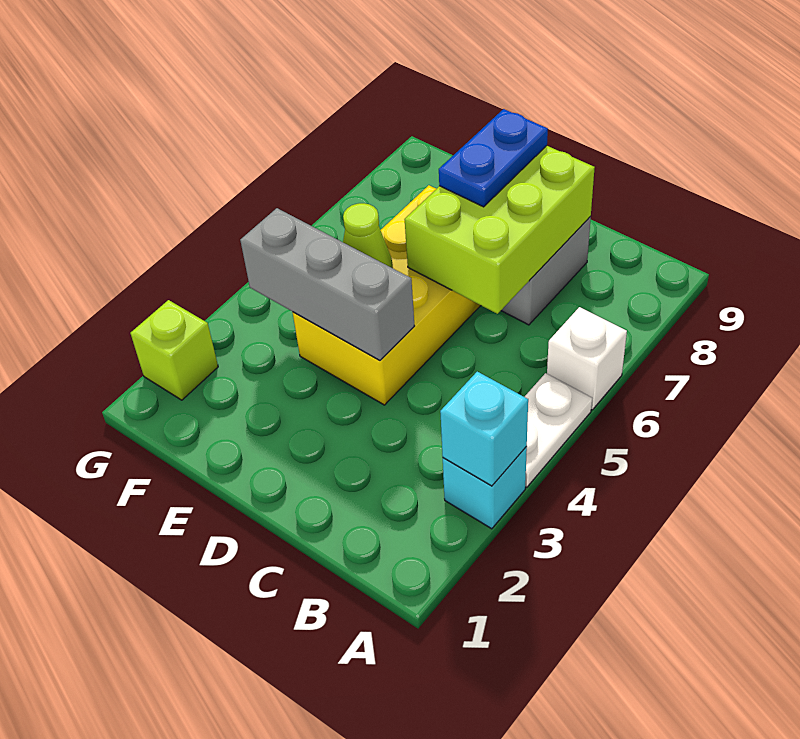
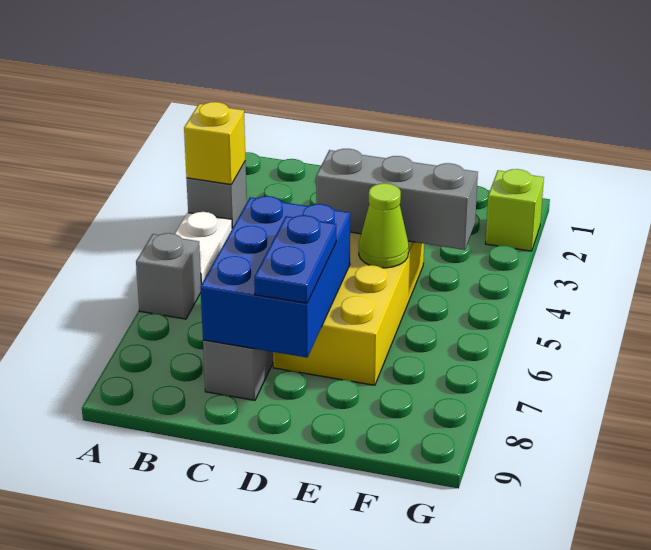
cyan brick A3 level 1 -> grey brick A3 level 1
cyan brick A3 level 2 -> yellow brick A3 level 2
white brick A6 level 1 -> grey brick A6 level 1
lime brick C6:D8 level 2 -> blue brick C6:D8 level 2

